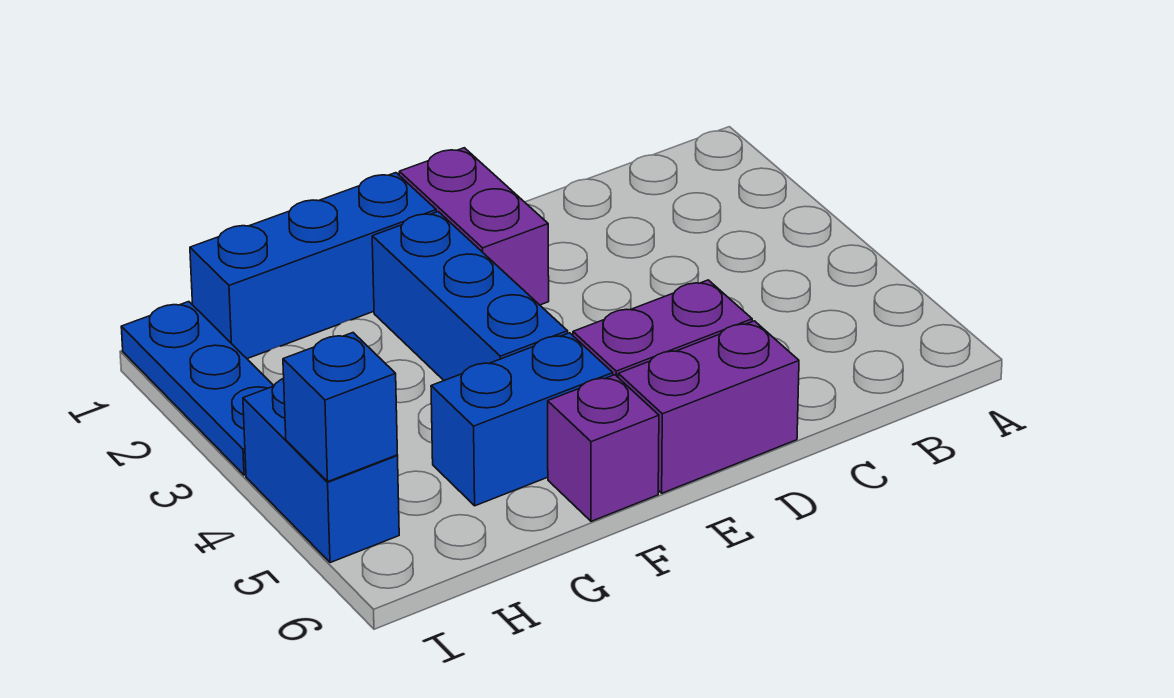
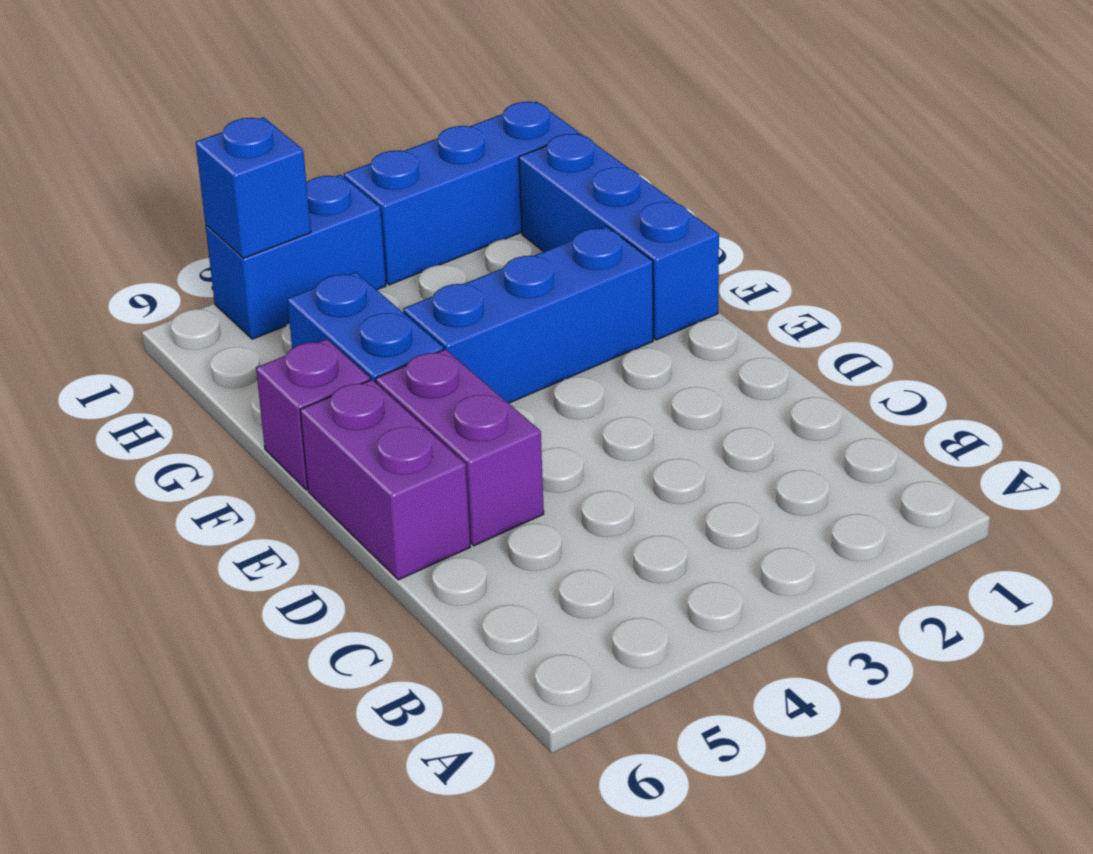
purple brick E1:E2 level 1 -> none
blue plate I1:I3 level 1 -> blue brick I1:I3 level 1

